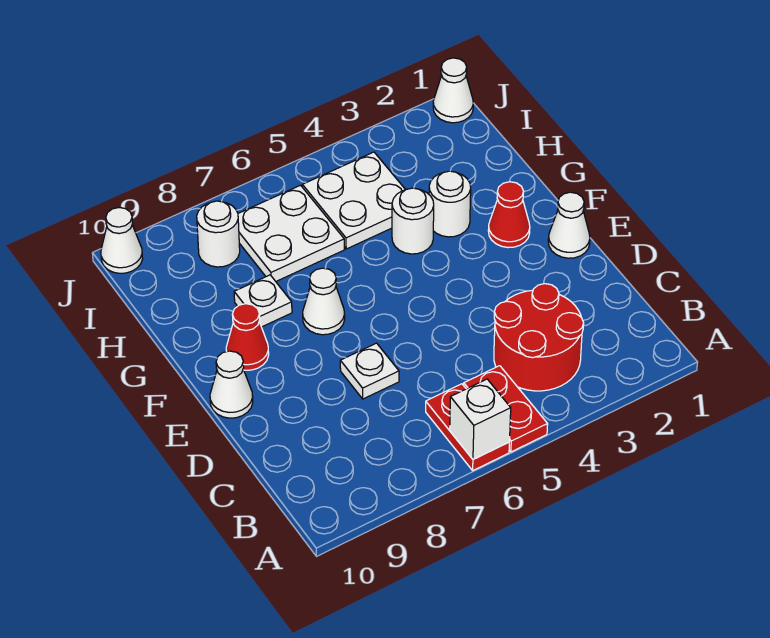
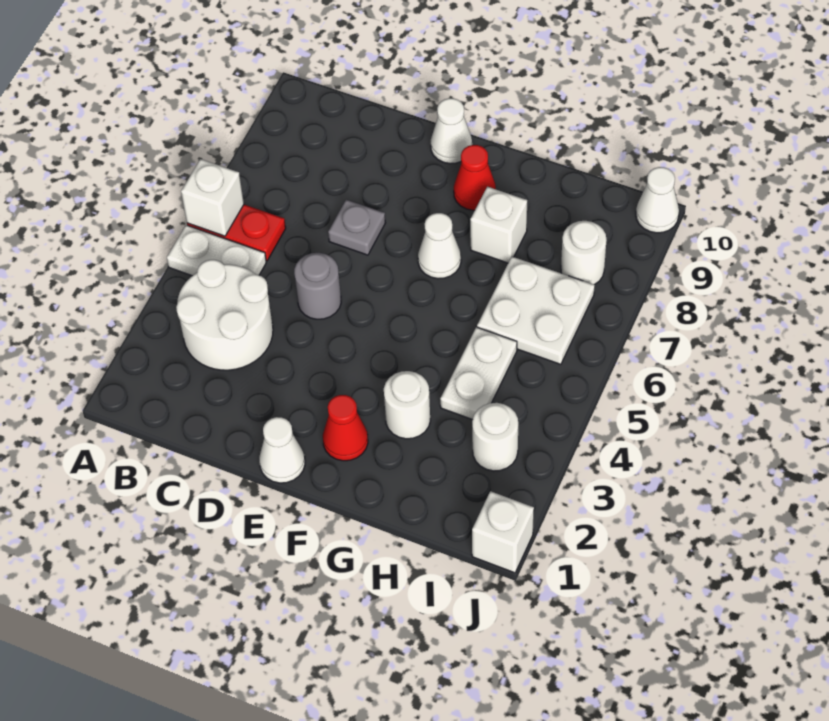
red plate A5:B5 level 1 -> white plate A5:B5 level 1
red round brick B3:C4 level 1 -> white round brick B3:C4 level 1
none -> grey round brick D5 level 1
white plate D7 level 1 -> grey plate D7 level 1
white round brick G4 level 1 -> white round brick I3 level 1
white plate G8 level 1 -> white brick G8 level 1
white plate H4:I5 level 1 -> white plate H4:H5 level 1
white cone J1 level 1 -> white brick J1 level 1

